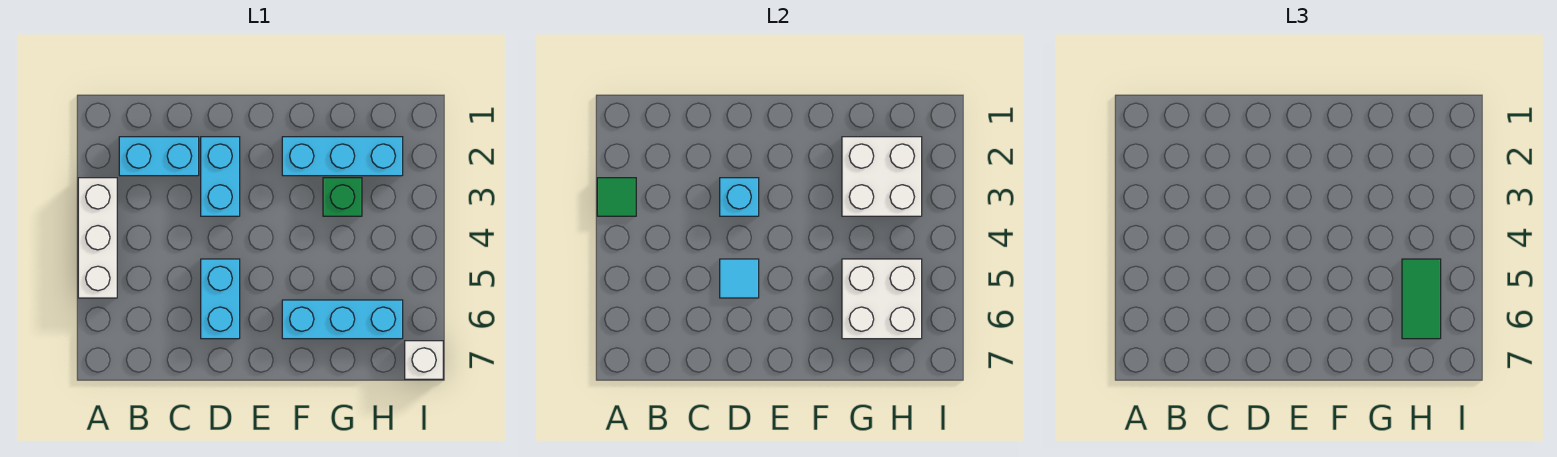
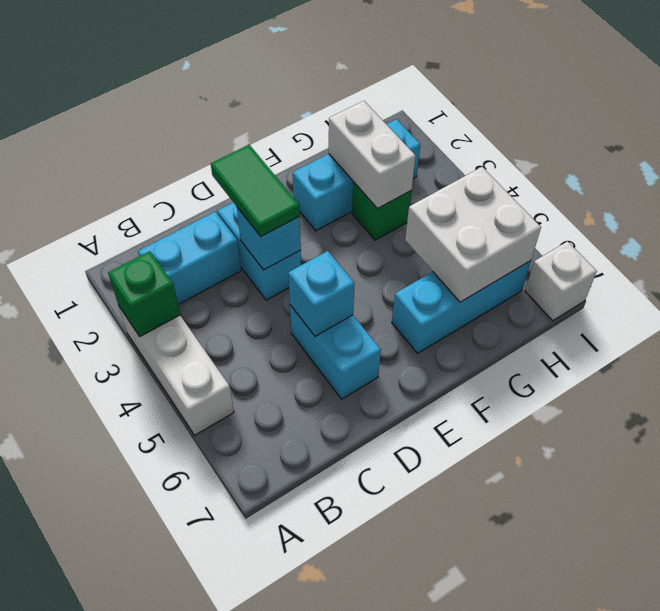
green tile A3 level 2 -> green brick A3 level 2
cyan tile D5 level 2 -> cyan brick D5 level 2
white brick G2:H3 level 2 -> white brick G2:G3 level 2
green tile H5:H6 level 3 -> green tile D2:D3 level 3

